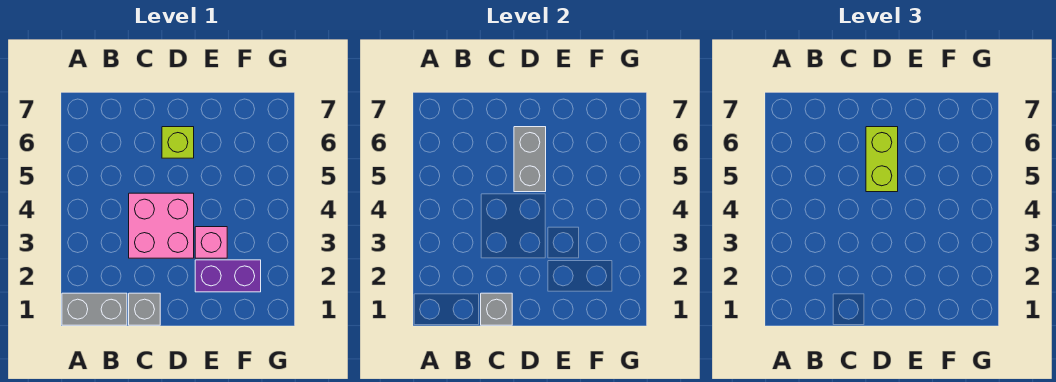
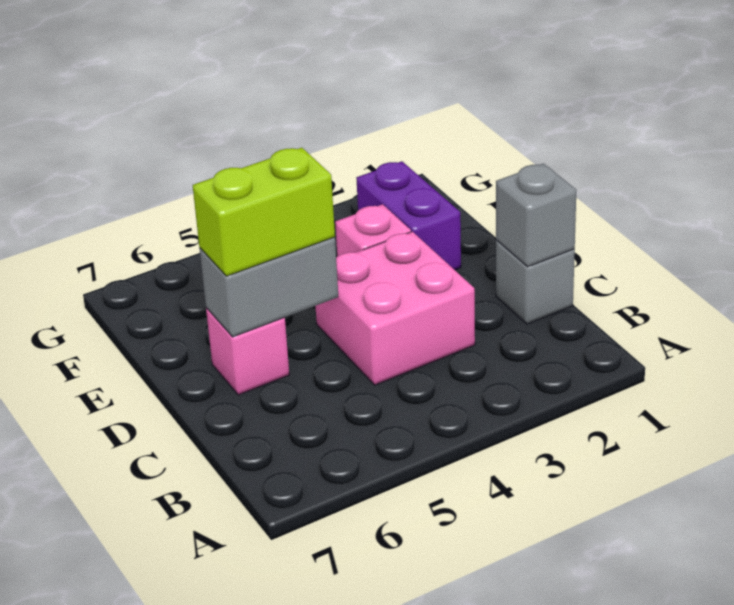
grey brick A1:B1 level 1 -> none
lime brick D6 level 1 -> pink brick D6 level 1

